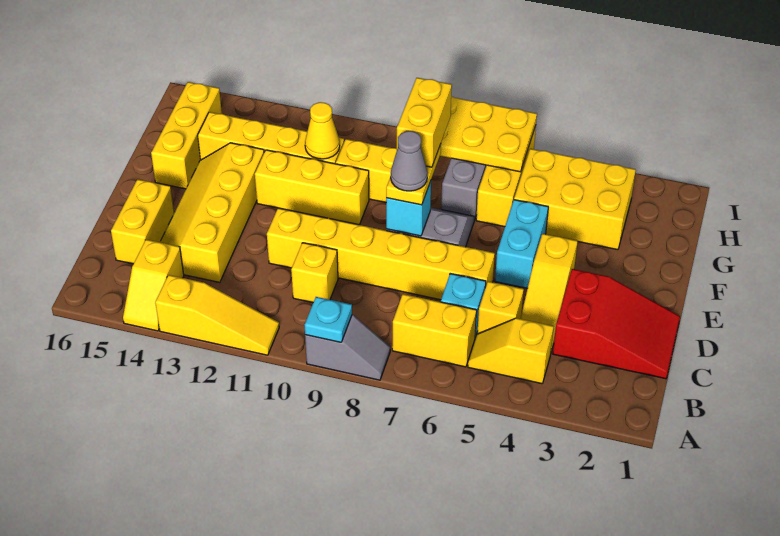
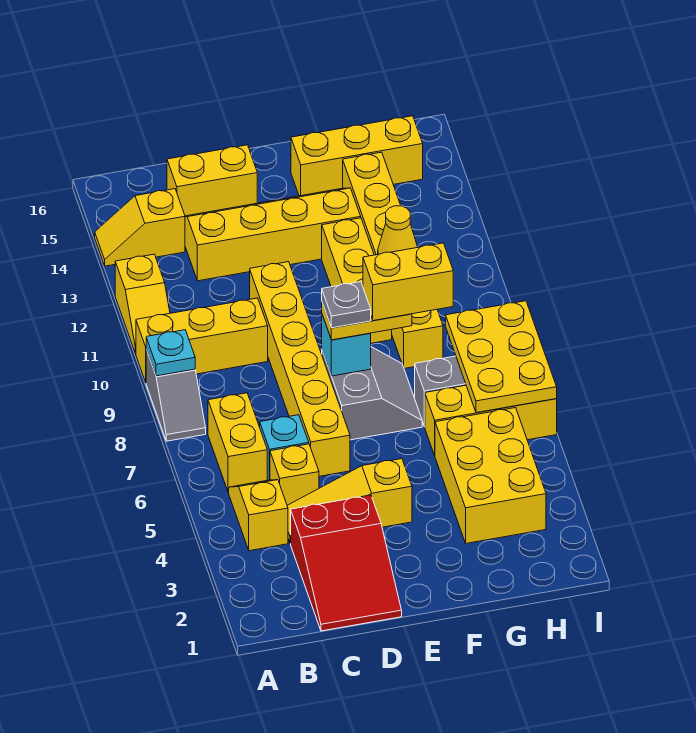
yellow slope A11:A13 level 1 top 13 -> yellow slope A11:A12 level 1 top 12
yellow brick C10 level 1 -> yellow brick A10:C10 level 1
cyan brick E5:F5 level 1 -> none
grey cone E8 level 4 -> grey plate E8 level 4

